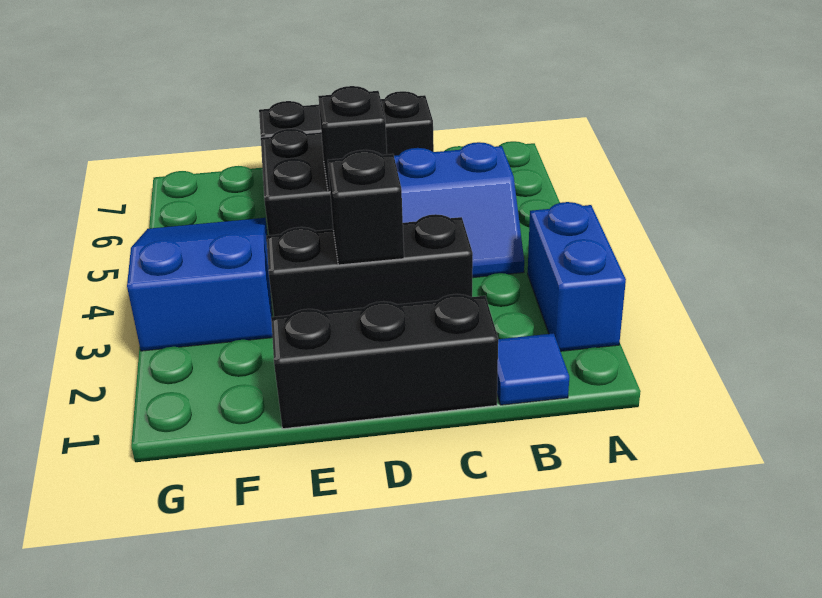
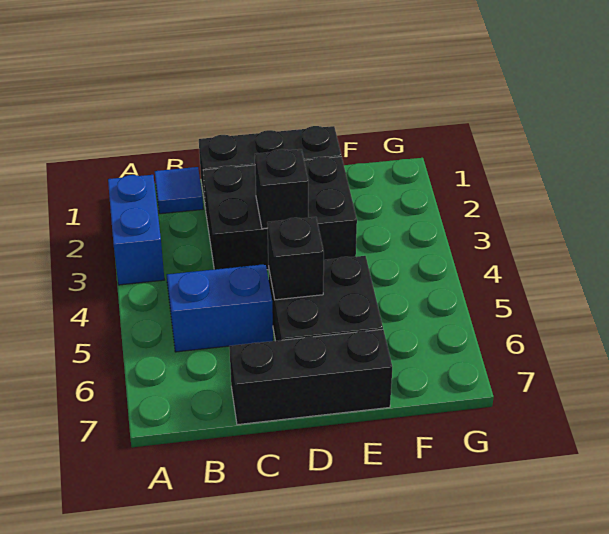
black brick C3:E3 level 1 -> black brick C2:E3 level 1
blue slope F3:G5 level 1 top 3 -> none

